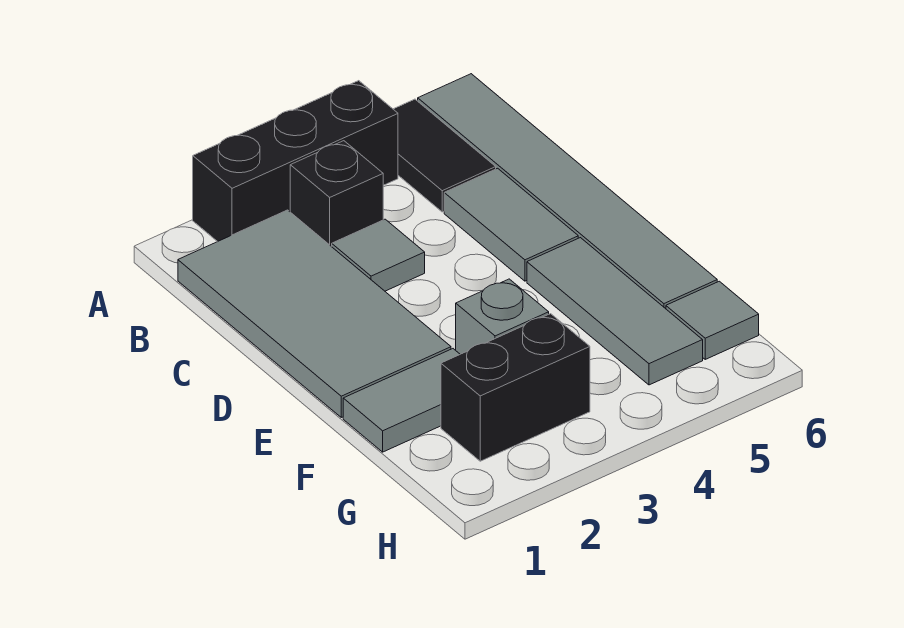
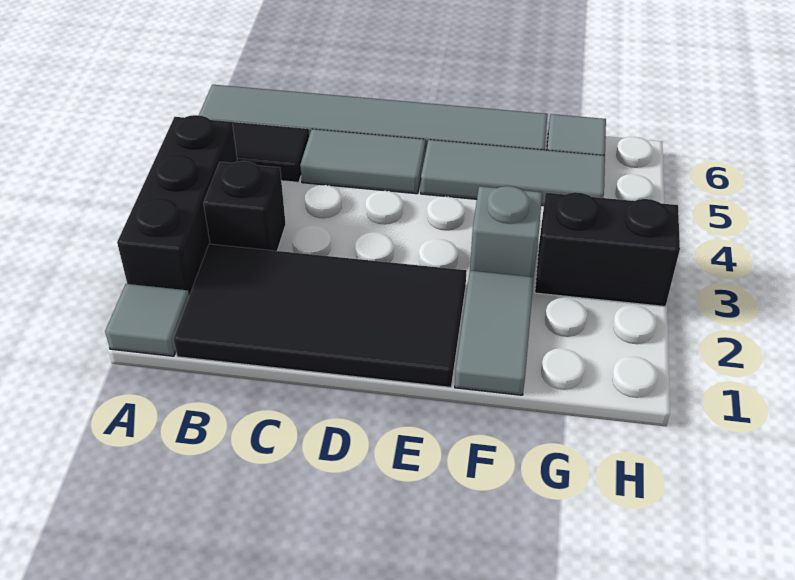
grey tile B1:E2 level 1 -> black tile B1:E2 level 1
grey tile C3 level 1 -> grey tile A1 level 1
black brick G2:G3 level 1 -> black brick G3:H3 level 1

